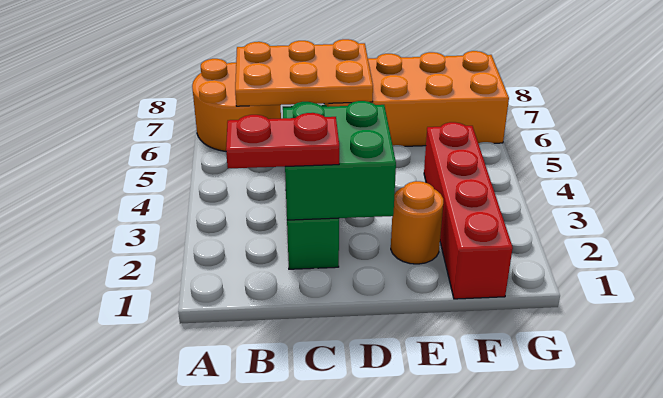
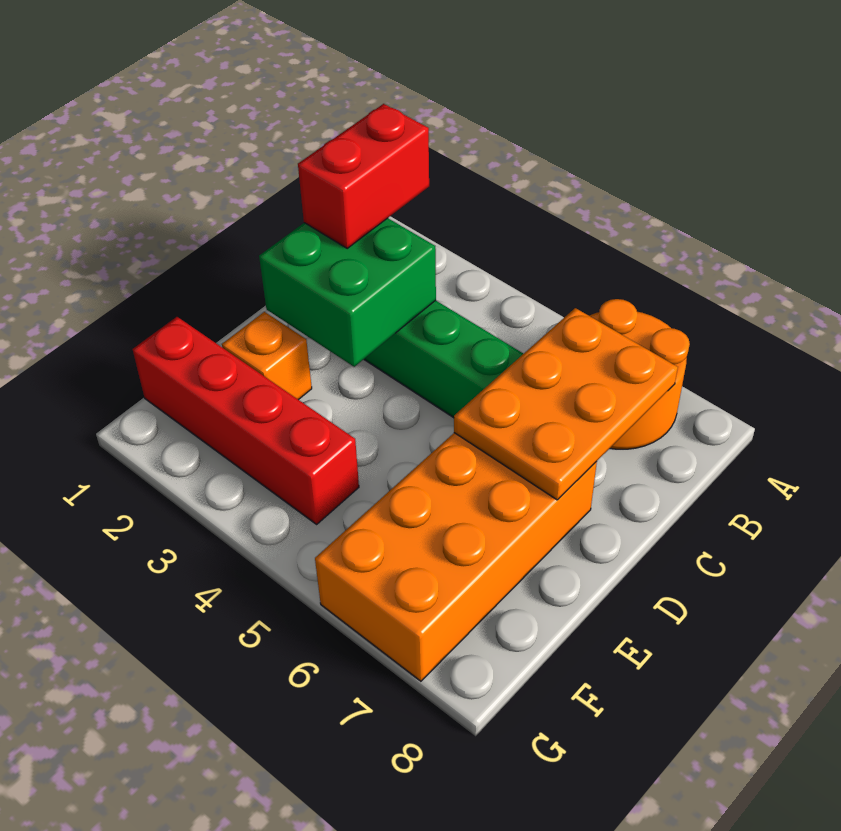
red plate B2:C2 level 3 -> red brick B2:C2 level 3
orange round brick E2 level 1 -> orange brick E2 level 1

